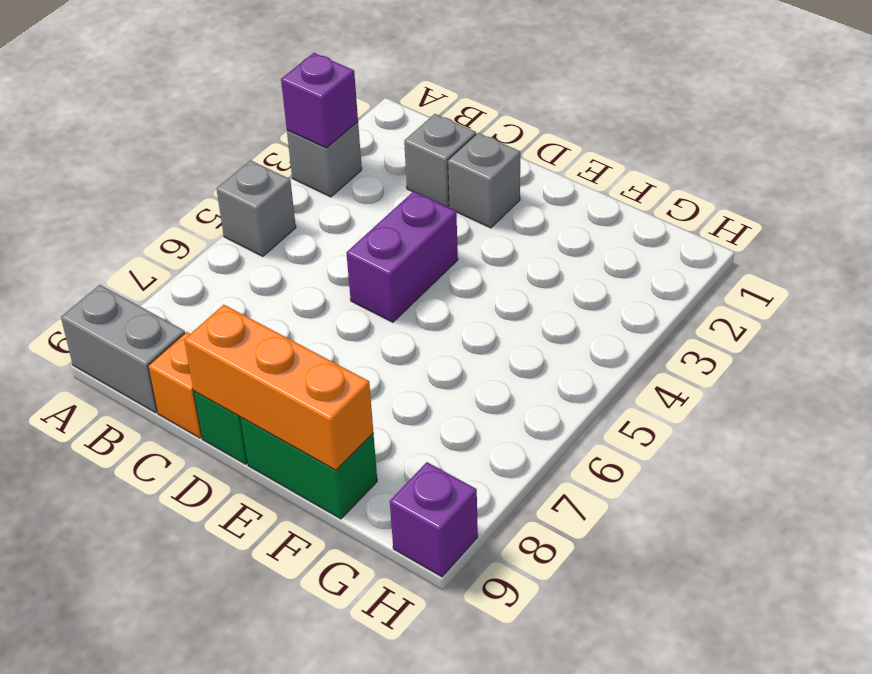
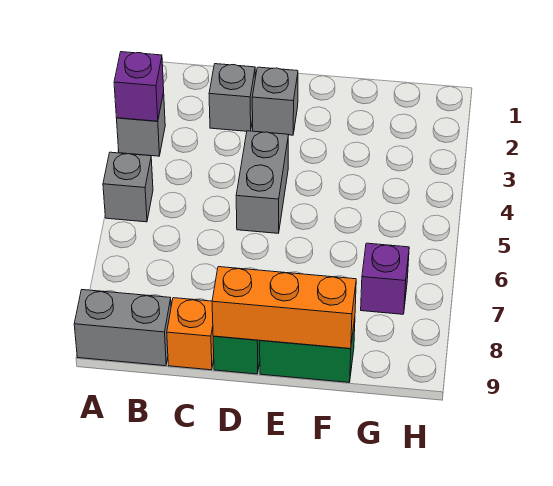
purple brick D4:D5 level 1 -> grey brick D4:D5 level 1
purple brick H9 level 1 -> purple brick G7 level 1

